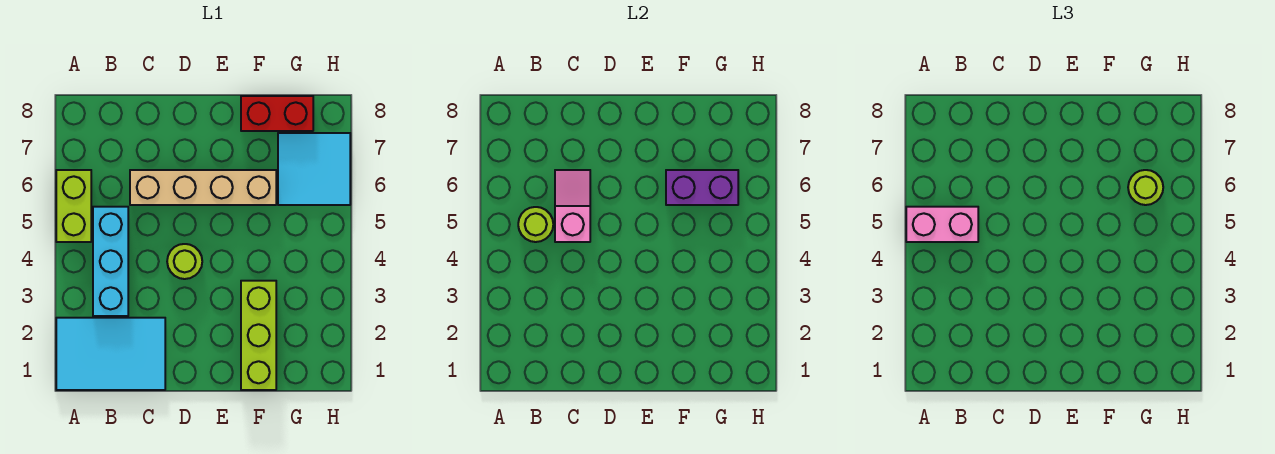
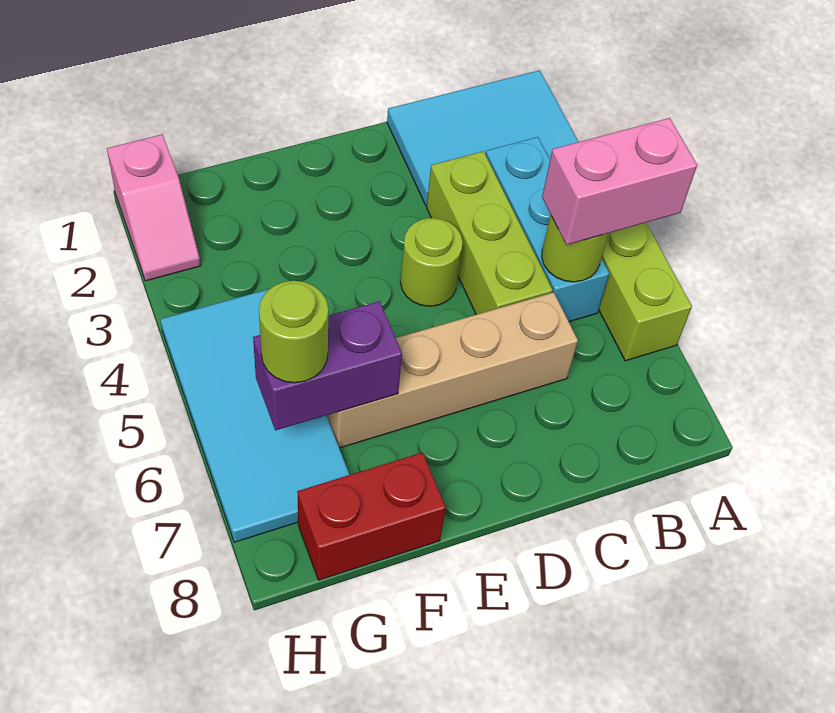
pink slope C5:C6 level 2 top 5 -> pink slope H1:H2 level 1 top 1
lime brick F1:F3 level 1 -> lime brick C3:C5 level 1
cyan tile G6:H7 level 1 -> cyan tile G4:H7 level 1

